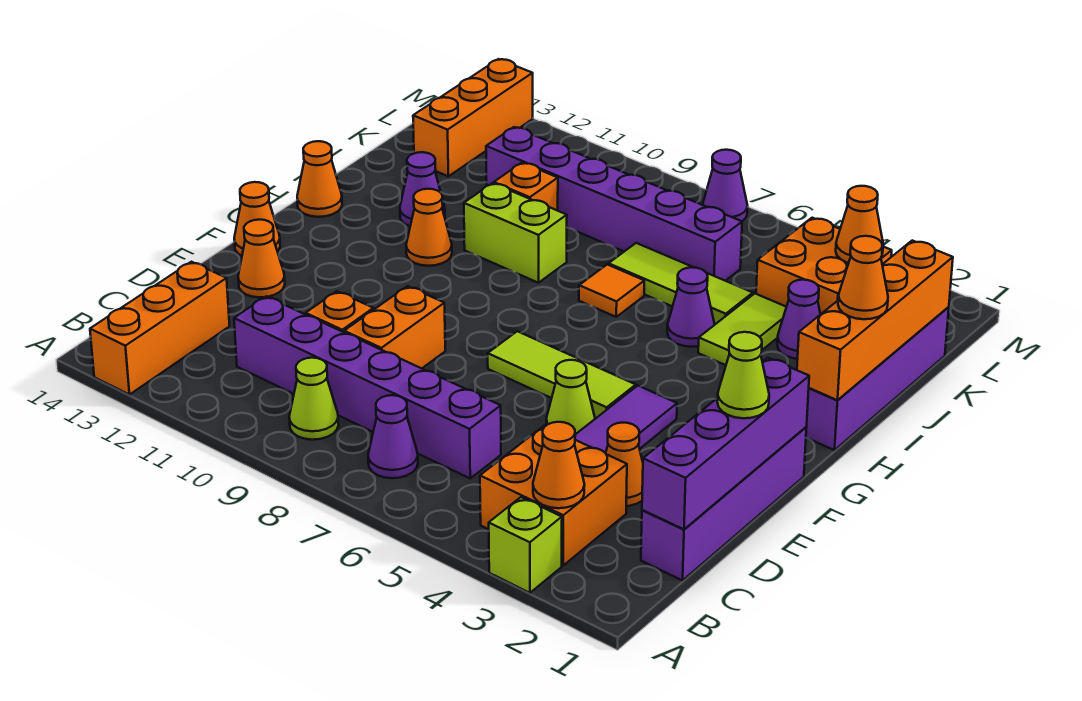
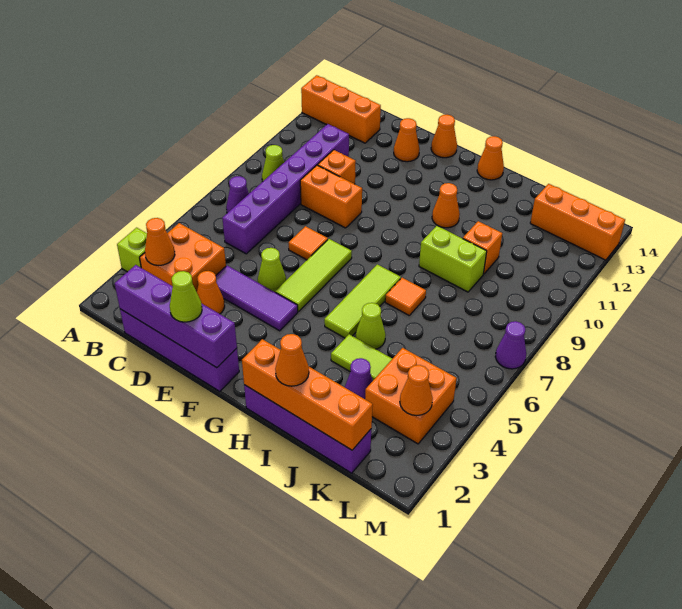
none -> orange tile E7 level 1
purple cone I5 level 1 -> lime cone I5 level 1
lime brick I9:I10 level 1 -> lime brick I9:J9 level 1
purple cone I12 level 1 -> none
lime tile J5:J7 level 1 -> lime tile H5:H7 level 1
purple brick K6:K11 level 1 -> none

